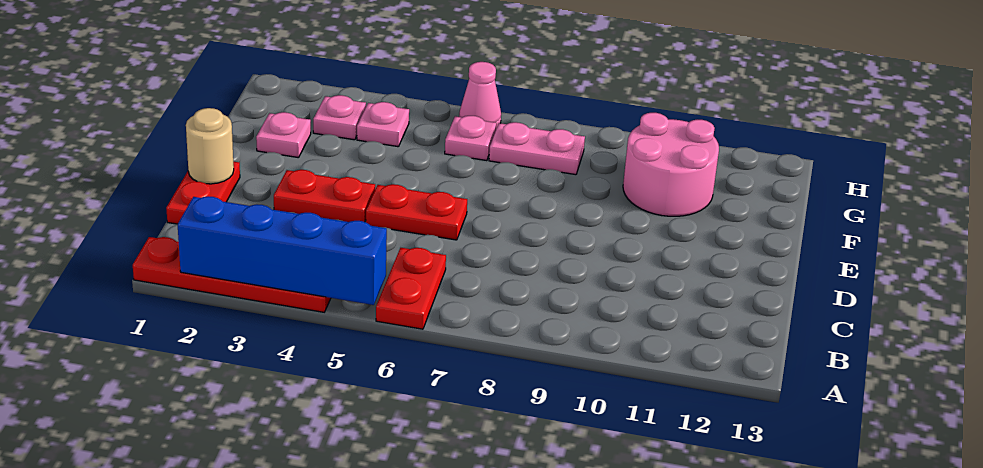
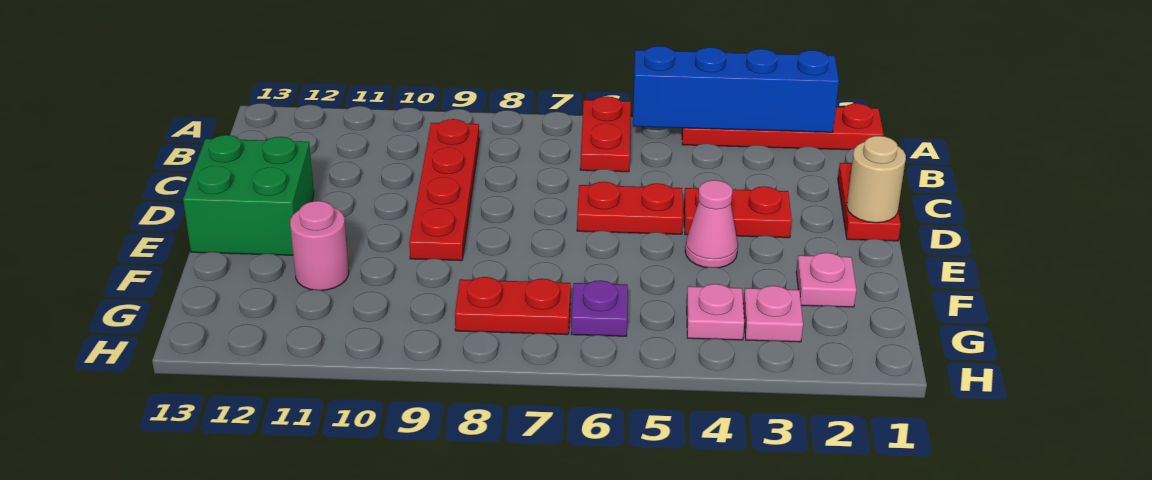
none -> red plate B9:E9 level 1
none -> green brick D12:E13 level 1
pink round brick F10:G11 level 1 -> pink round brick F11 level 1
pink plate G6 level 1 -> purple plate G6 level 1
pink plate G7:G8 level 1 -> red plate G7:G8 level 1
pink cone H6 level 1 -> pink cone E4 level 1

